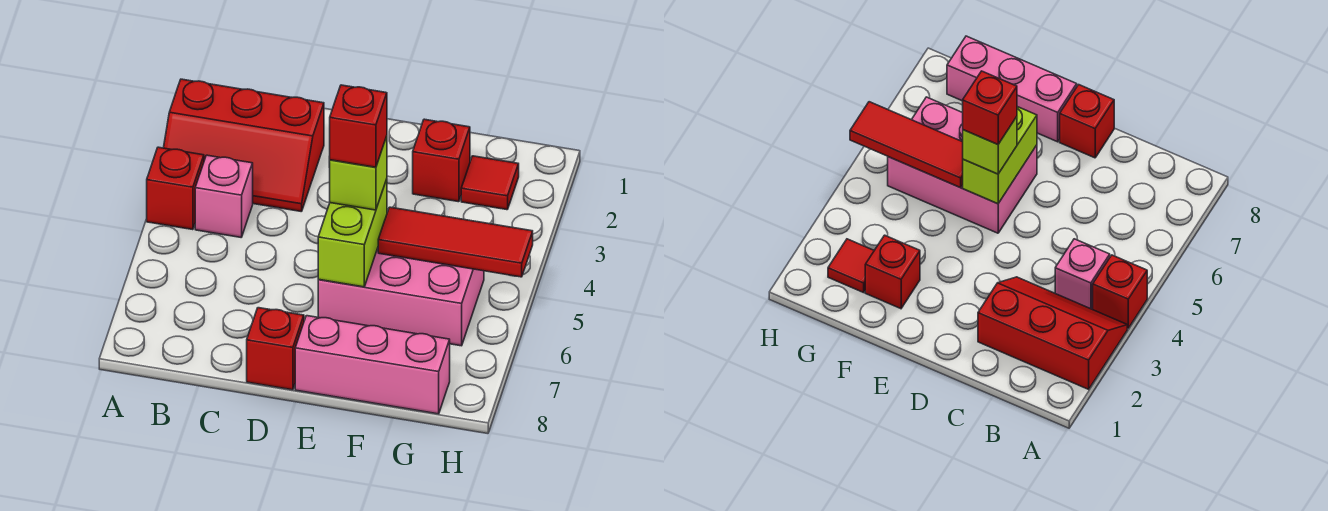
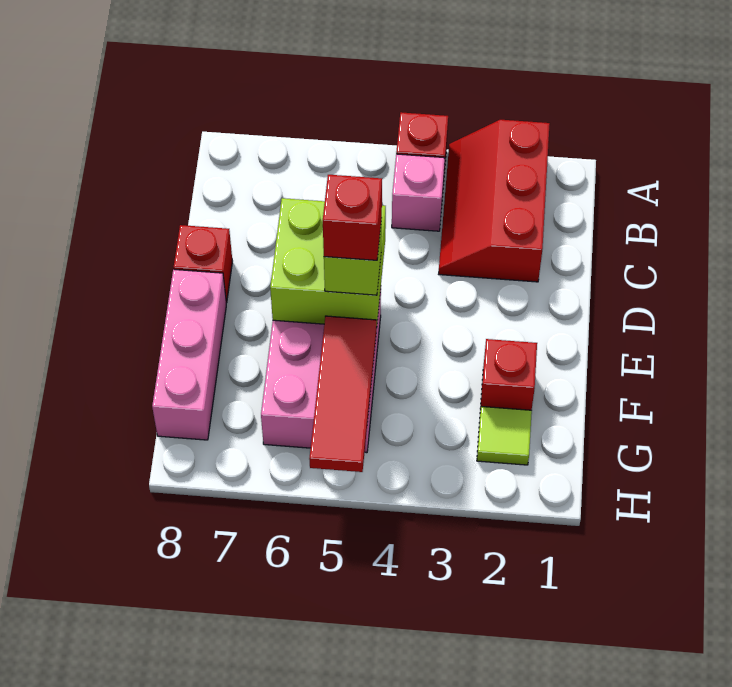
lime brick E5:E6 level 2 -> lime brick D5:E6 level 2
red tile G2 level 1 -> lime tile G2 level 1

